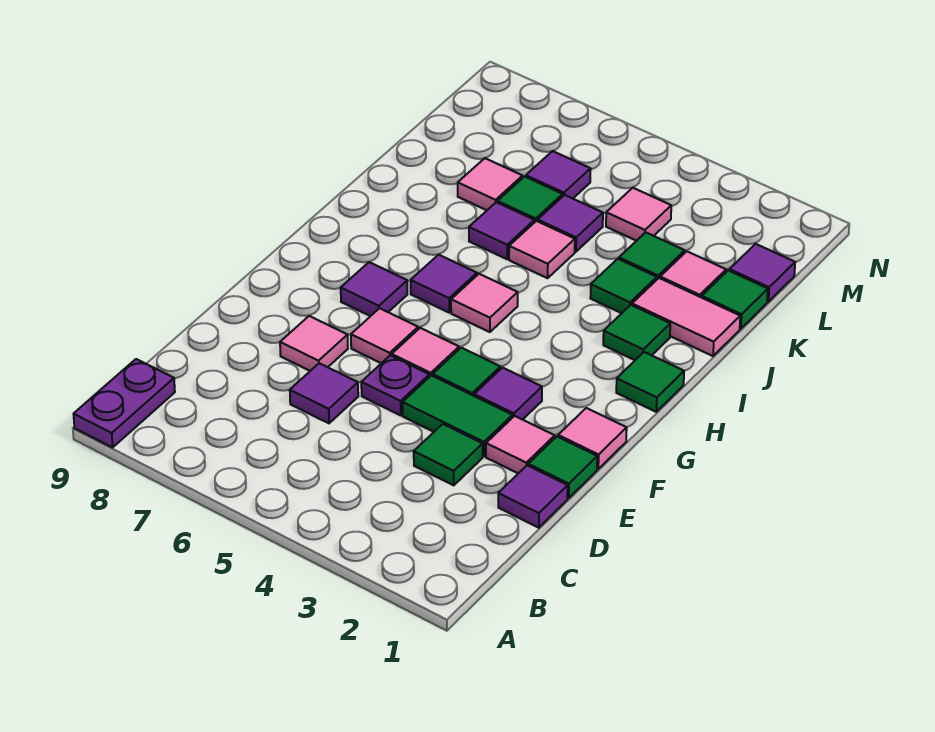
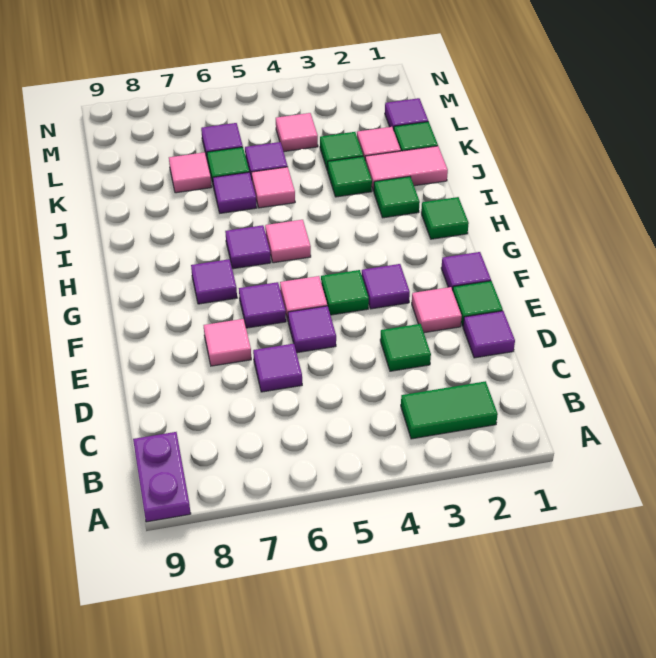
green tile E3:E4 level 1 -> green tile B2:B3 level 1
purple plate E5 level 1 -> purple tile E5 level 1
pink tile F1 level 1 -> purple tile F1 level 1
pink tile F6 level 1 -> purple tile F6 level 1

